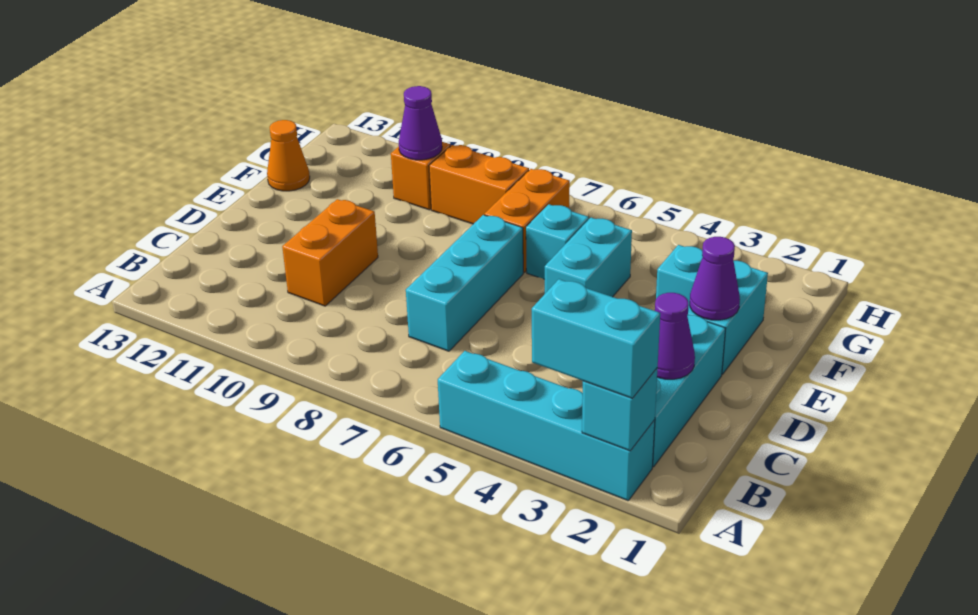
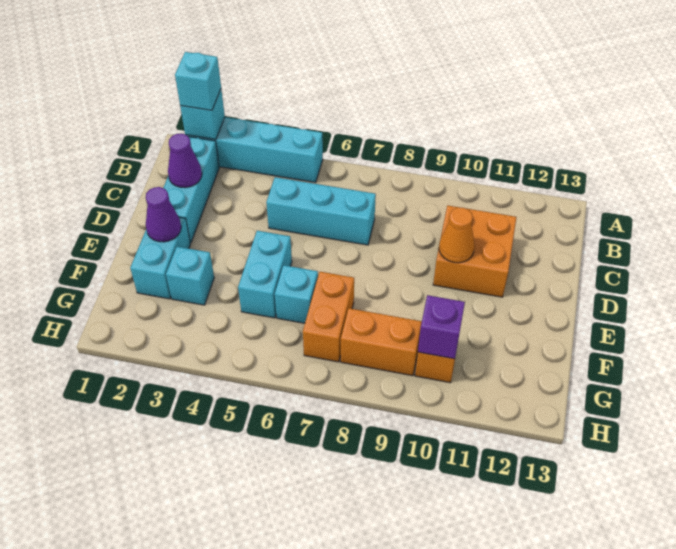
cyan brick A2:A3 level 3 -> cyan brick A2 level 3
cyan brick C7:E7 level 1 -> cyan brick C5:C7 level 1
orange brick C10:D10 level 1 -> orange brick C10:D11 level 1
orange cone F13 level 1 -> orange cone D10 level 2
purple cone G10 level 2 -> purple brick G10 level 2

